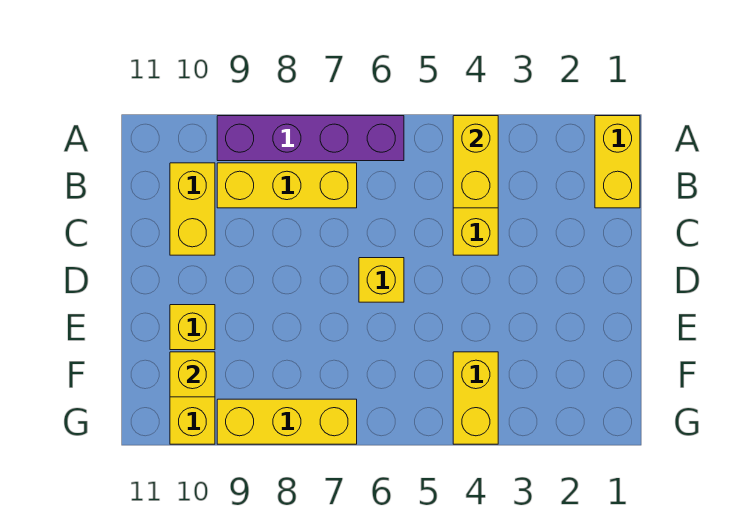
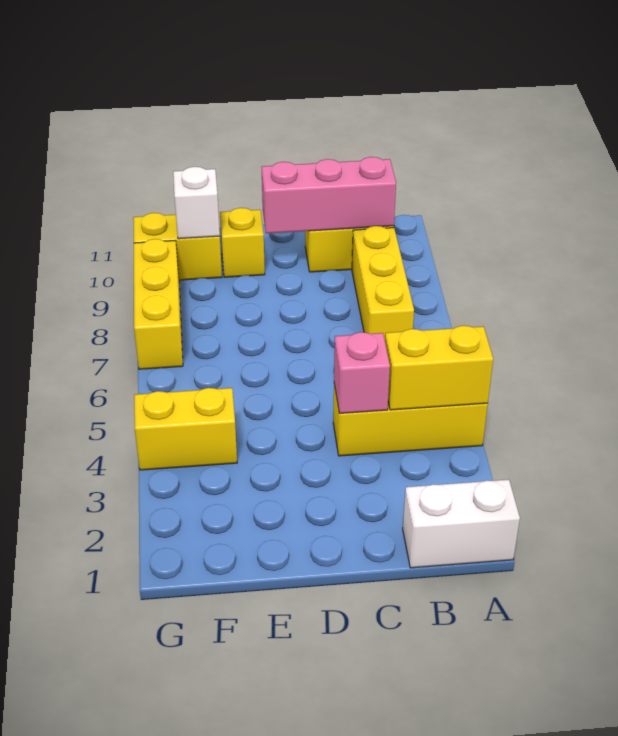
yellow brick A1:B1 level 1 -> white brick A1:B1 level 1
purple brick A6:A9 level 1 -> none
none -> pink brick B10:D10 level 2
none -> pink brick C4 level 2
yellow brick D6 level 1 -> none
yellow brick F10 level 2 -> white brick F10 level 2

